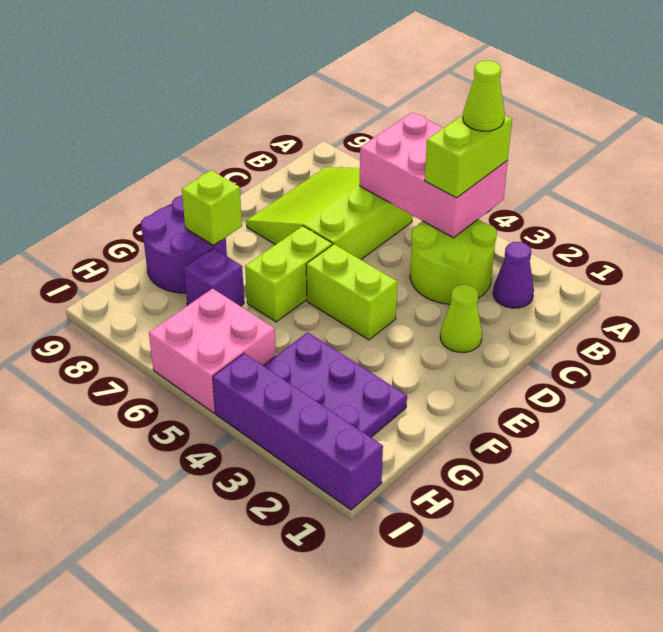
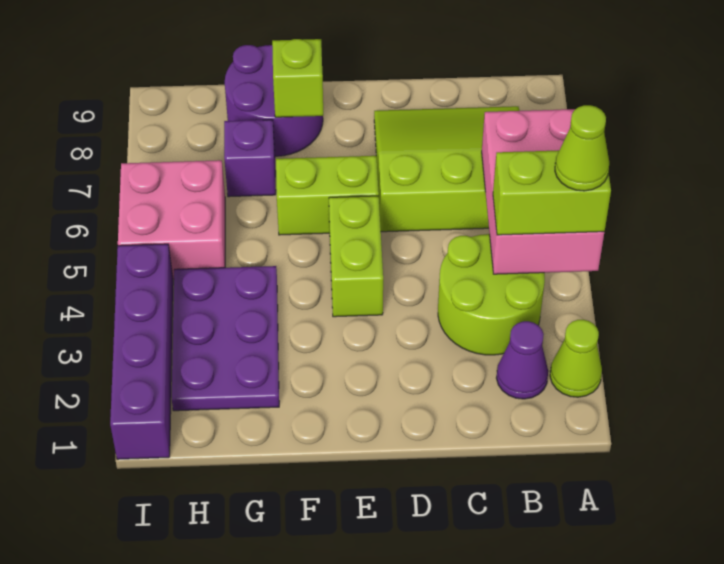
lime cone D2 level 1 -> lime cone A2 level 1

